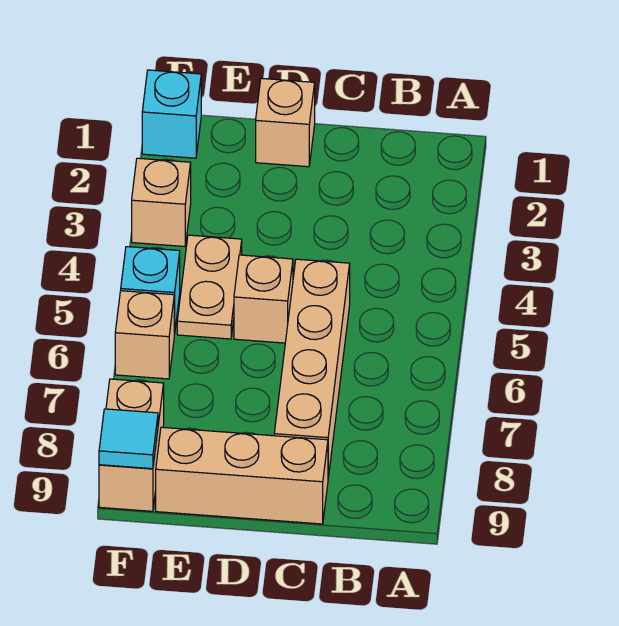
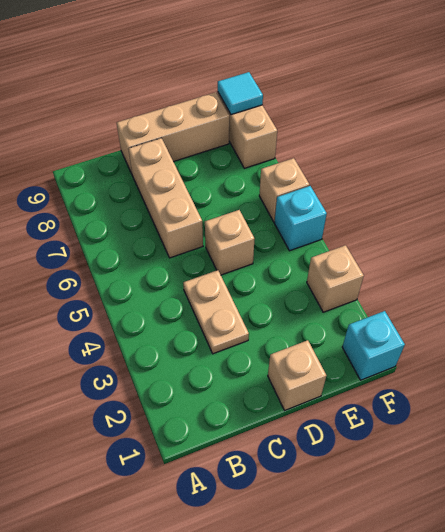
tan brick C5:C8 level 1 -> tan brick C6:C8 level 1
tan plate E4:E5 level 1 -> tan plate C3:C4 level 1

